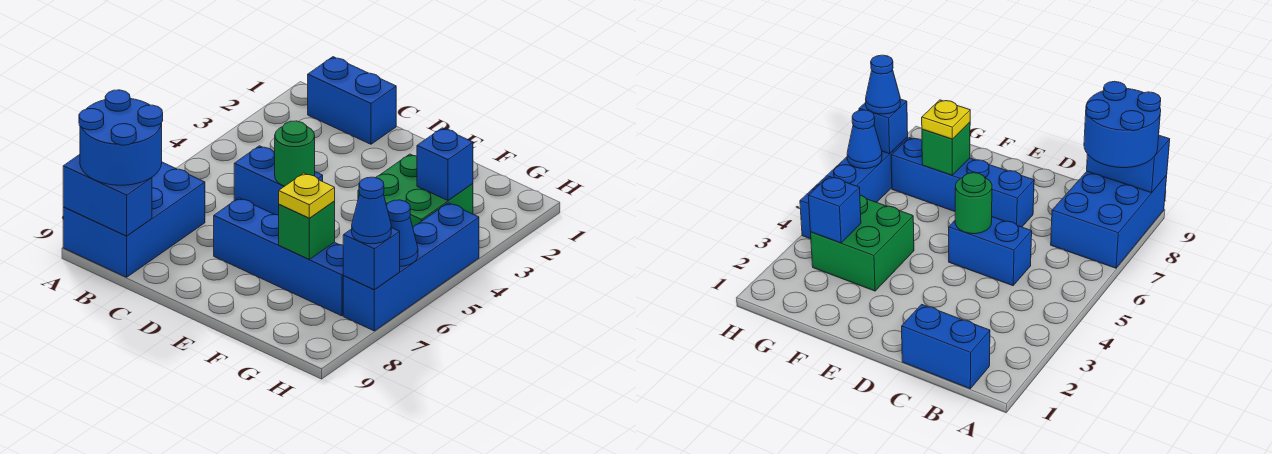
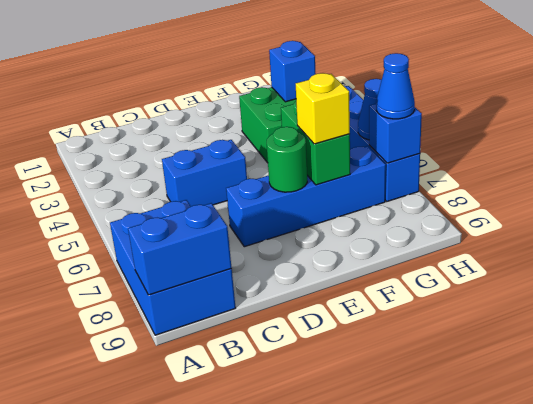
blue round brick A8:B9 level 3 -> none
blue brick B1:C1 level 1 -> none
green round brick D5 level 2 -> green round brick E7 level 2
green brick F7 level 2 -> green brick F6:F7 level 2
yellow plate F7 level 3 -> yellow brick F7 level 3

